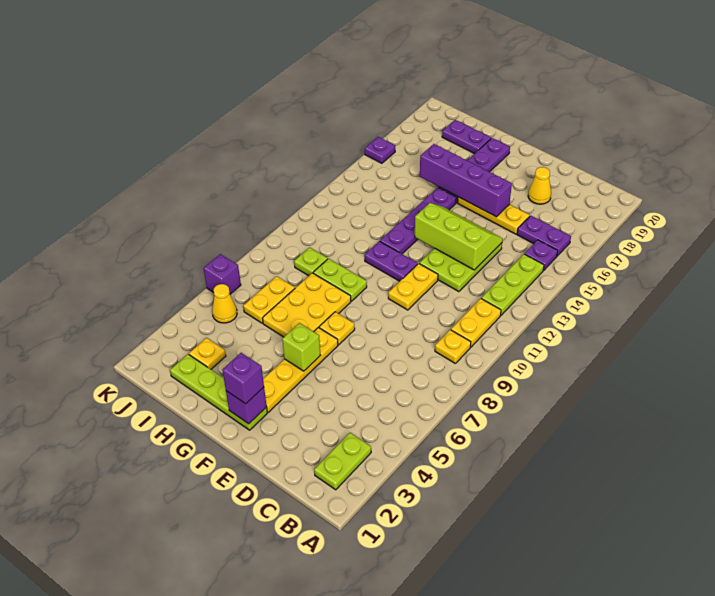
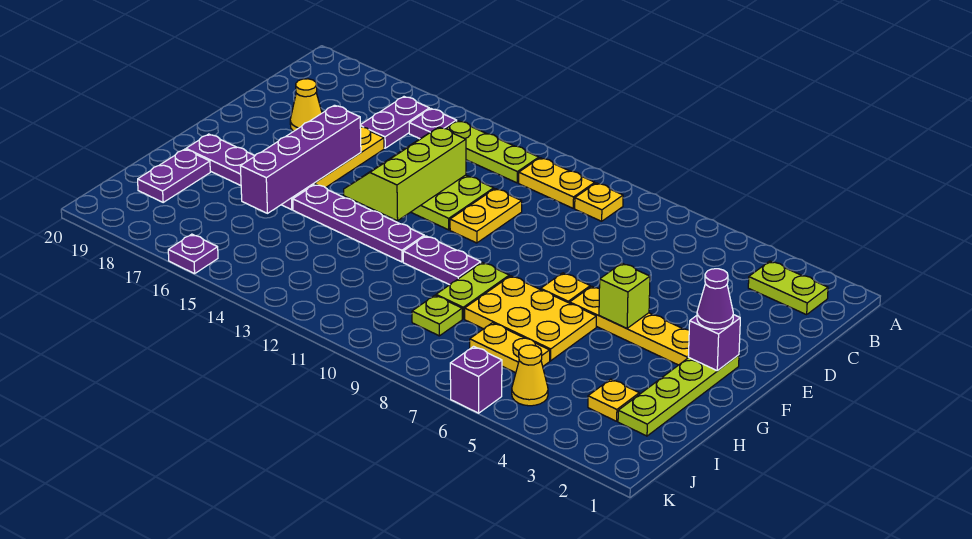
yellow plate E10:E11 level 1 -> yellow plate D11:E11 level 1
purple brick F2 level 3 -> purple cone F2 level 3
purple plate F11:G11 level 1 -> purple plate G10:G11 level 1

